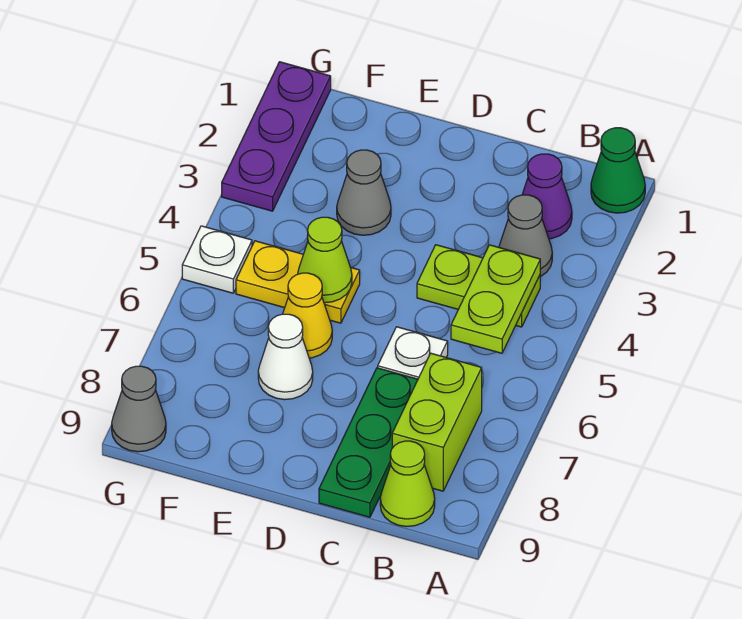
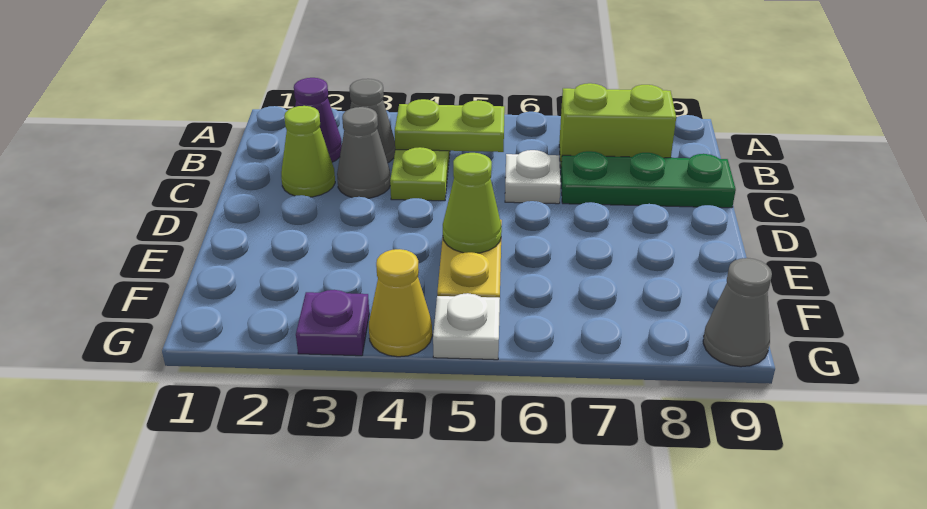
green cone A1 level 1 -> none
lime cone B9 level 1 -> lime cone C2 level 1
grey cone E3 level 1 -> grey cone C3 level 1
yellow cone E6 level 1 -> yellow cone G4 level 1
white cone E7 level 1 -> none
purple plate G1:G3 level 1 -> purple plate G3 level 1

